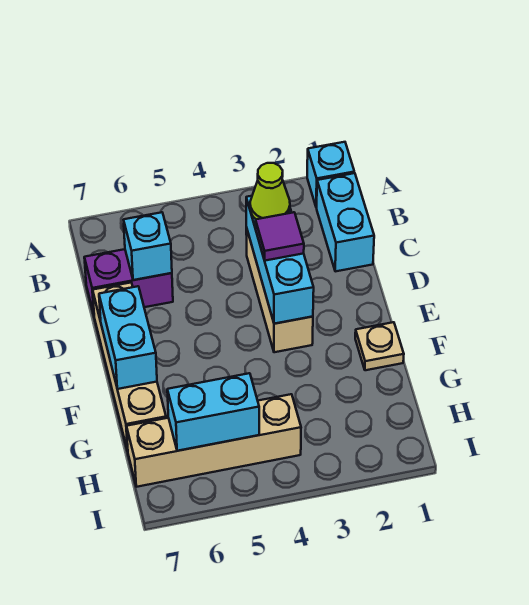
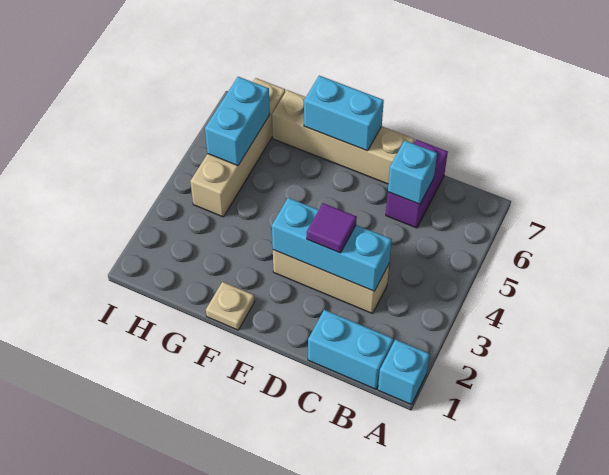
lime cone C3 level 3 -> none

